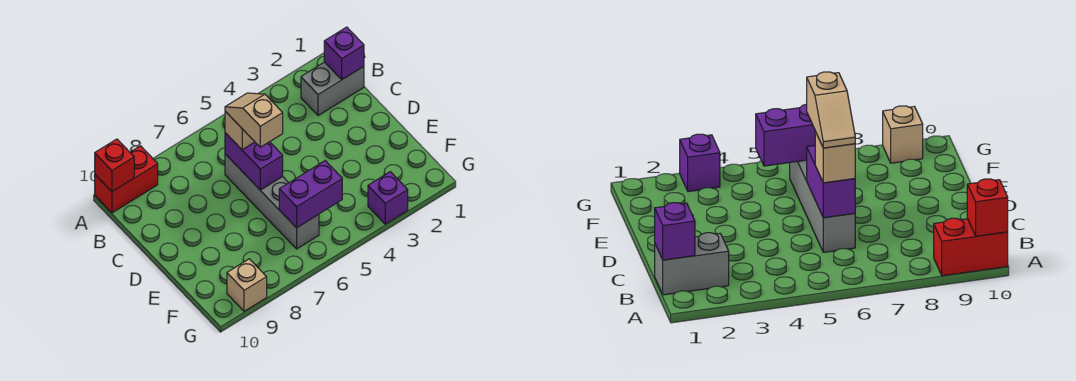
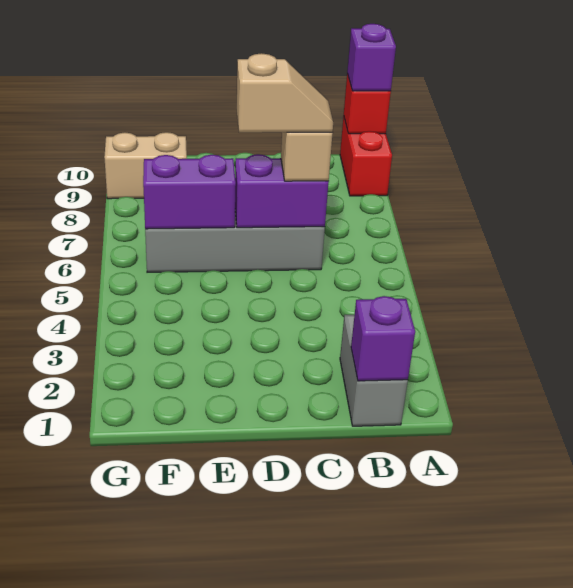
purple brick F5:F6 level 2 -> purple brick E6:F6 level 2
purple brick G3 level 1 -> purple brick A10 level 3
tan brick G9 level 1 -> tan brick F9:G9 level 1

